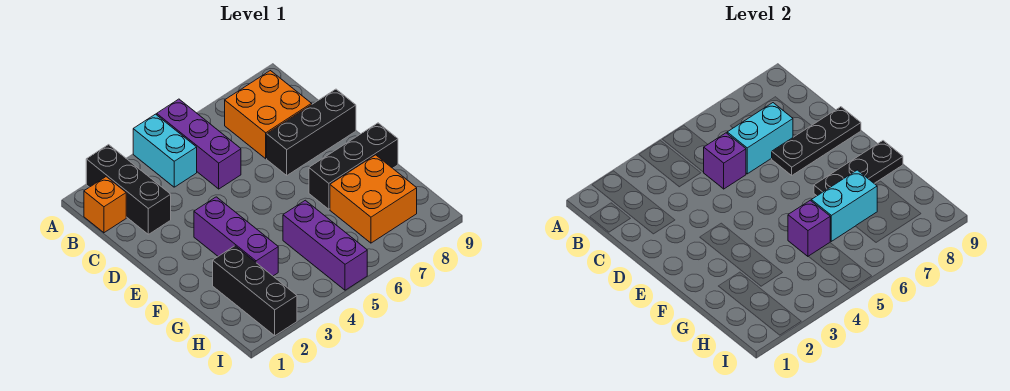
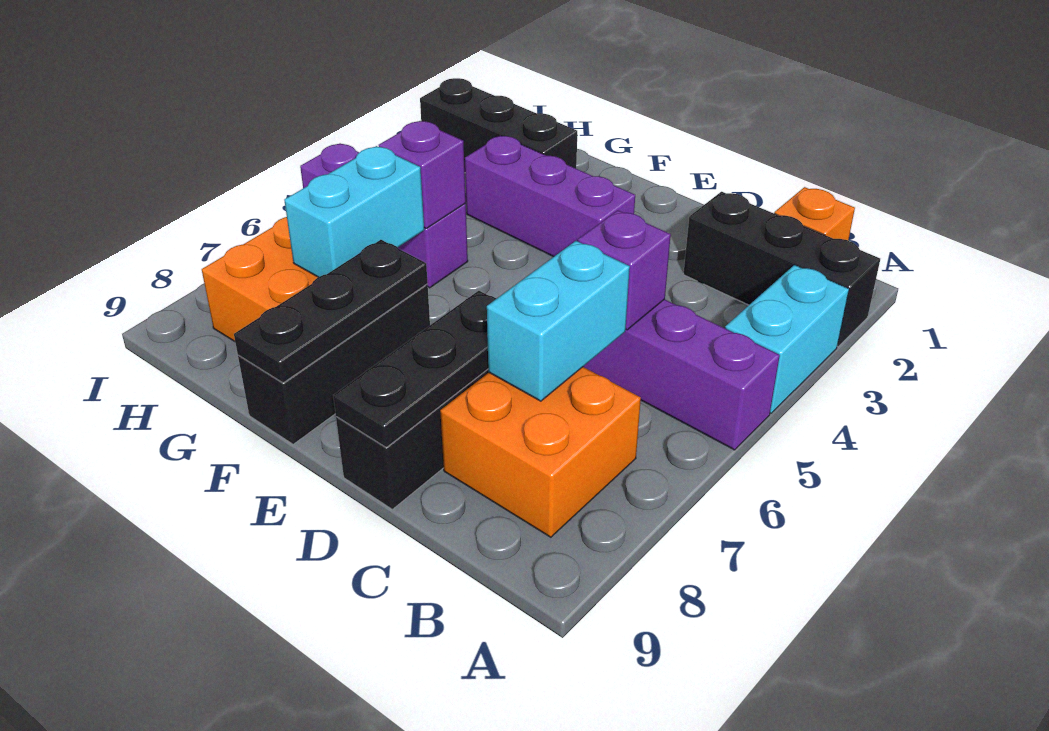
cyan brick A4:B4 level 1 -> cyan brick A3:A4 level 1

